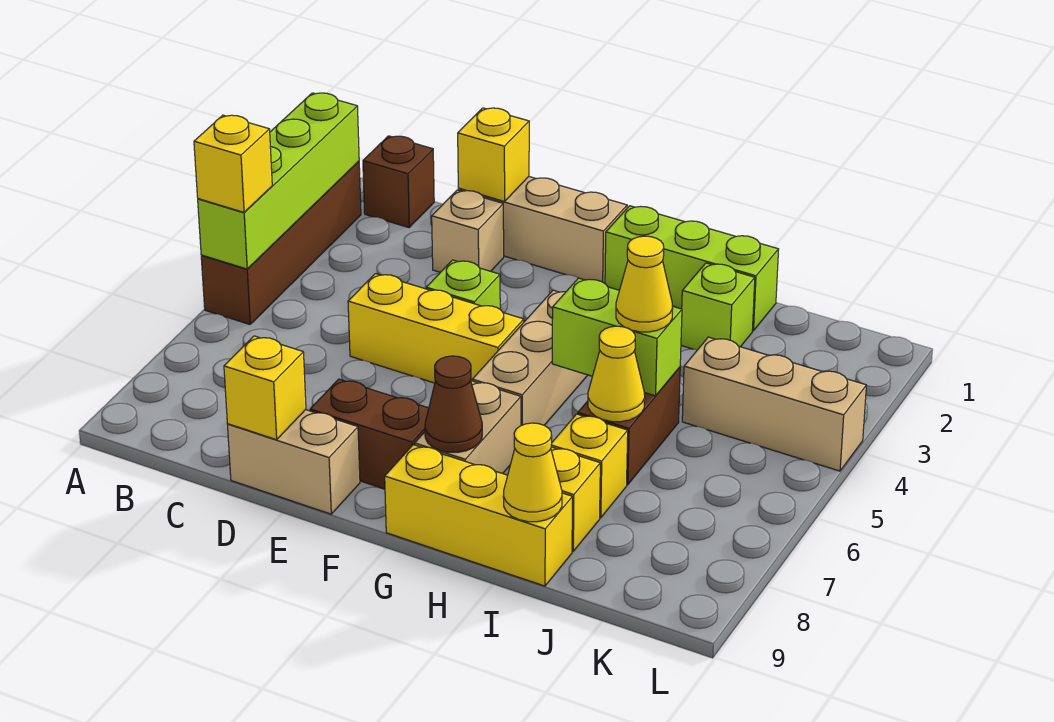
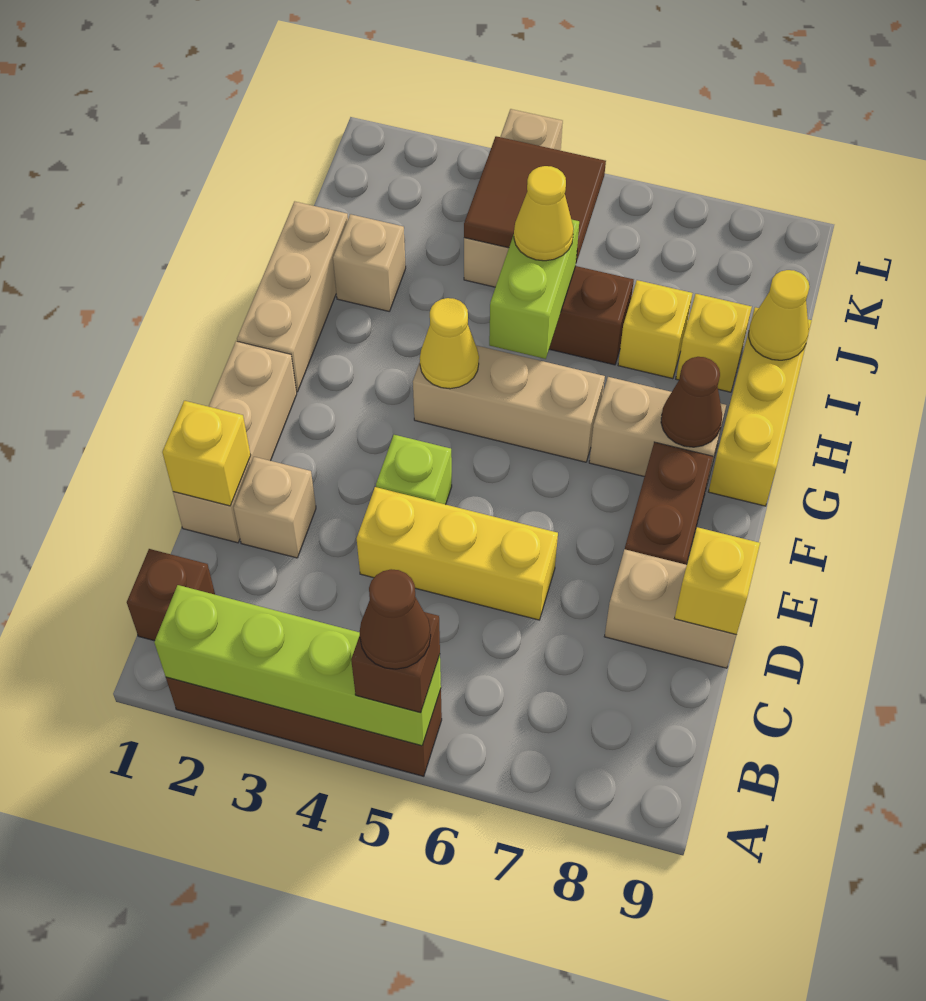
yellow brick A5 level 3 -> brown brick A5 level 3
none -> brown cone A5 level 4
yellow brick D5:F5 level 1 -> yellow brick D4:D6 level 1
tan brick D9:E9 level 1 -> tan brick D8:D9 level 1
lime brick G1:I1 level 1 -> tan brick G1:I1 level 1
lime brick I2 level 1 -> tan brick I2 level 1
yellow cone I6 level 2 -> yellow cone G4 level 2
none -> brown tile J4:K5 level 2

